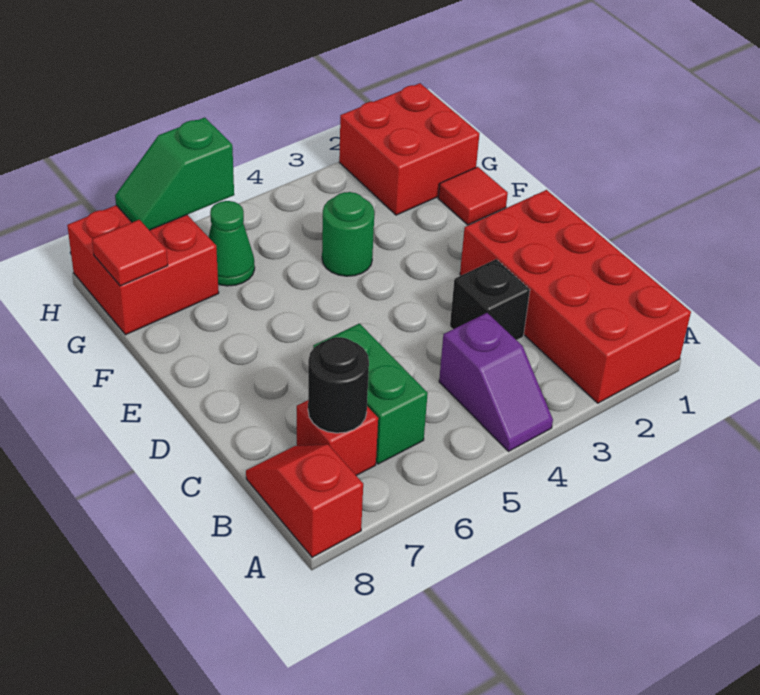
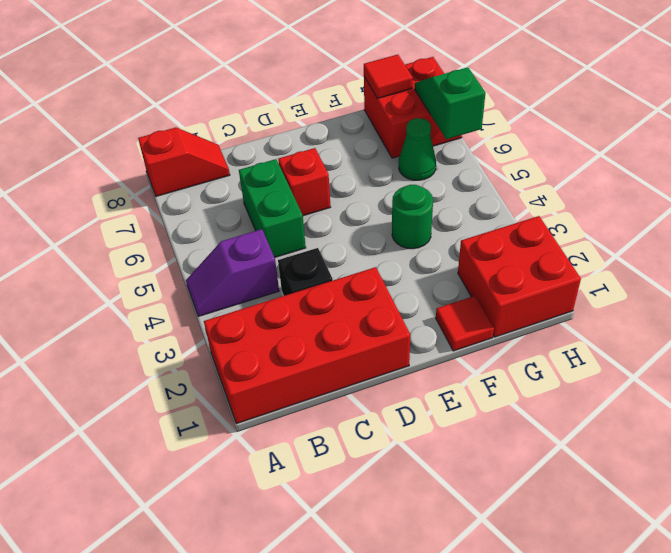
green brick B6:C6 level 1 -> green brick C5:C6 level 1
red brick B7 level 1 -> red brick D6 level 1
black round brick B7 level 2 -> none

